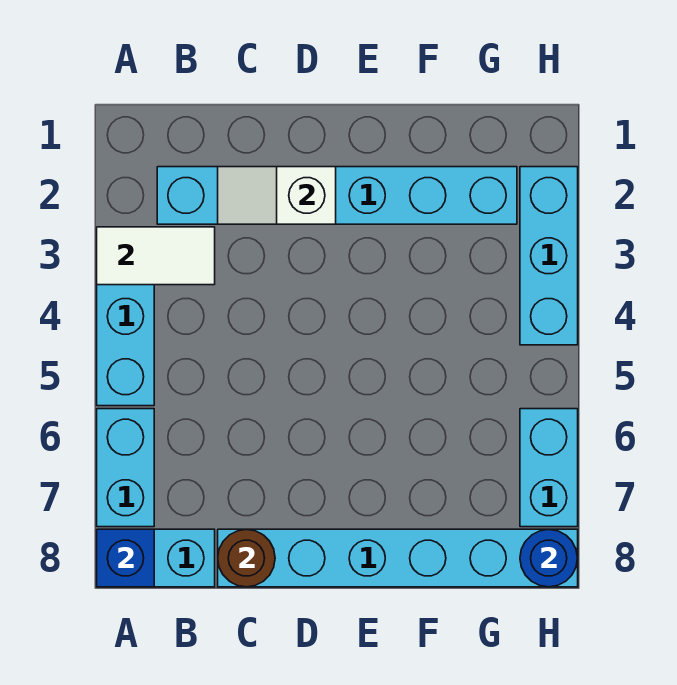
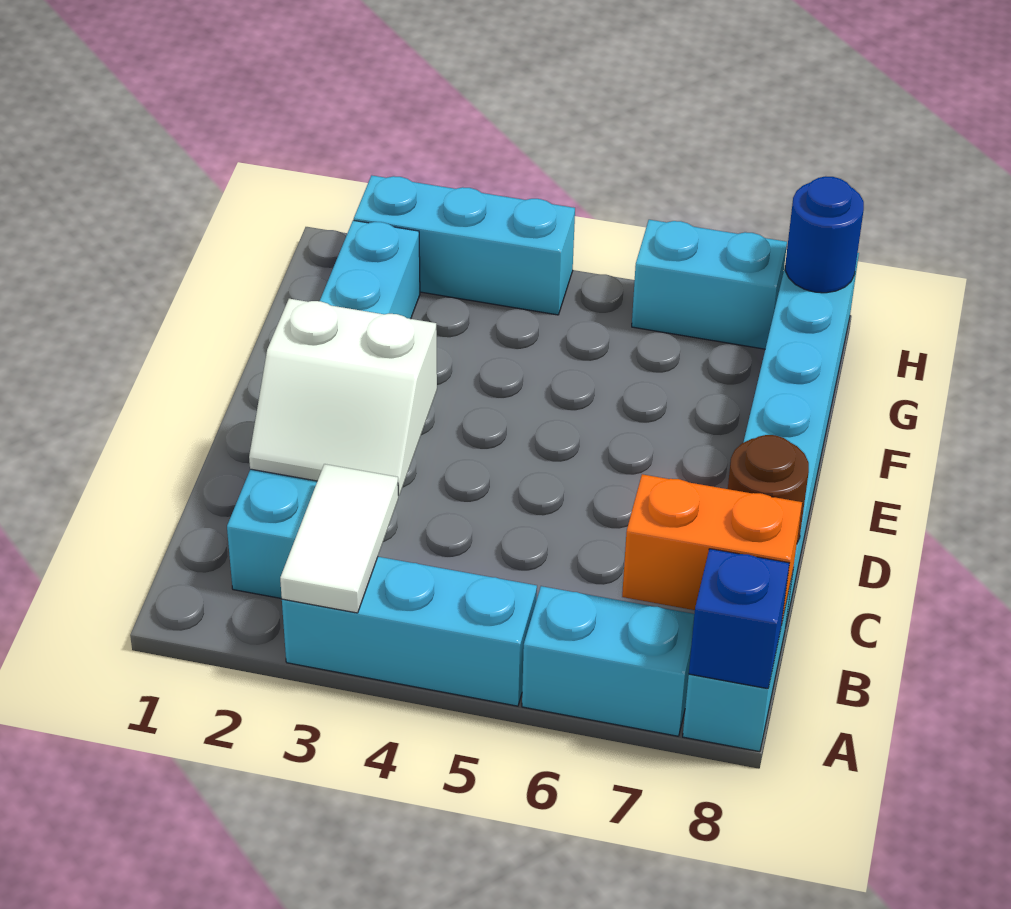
none -> orange brick B7:B8 level 2
white slope C2:D2 level 2 top D -> white slope C2:D3 level 2 top D

